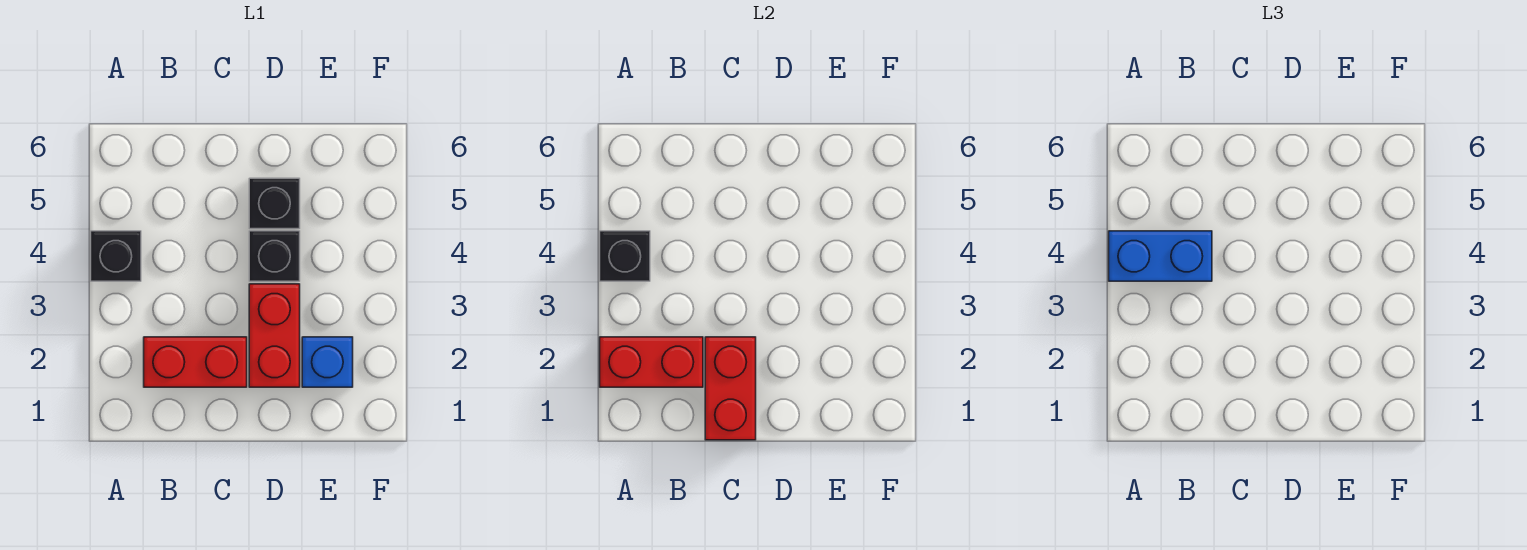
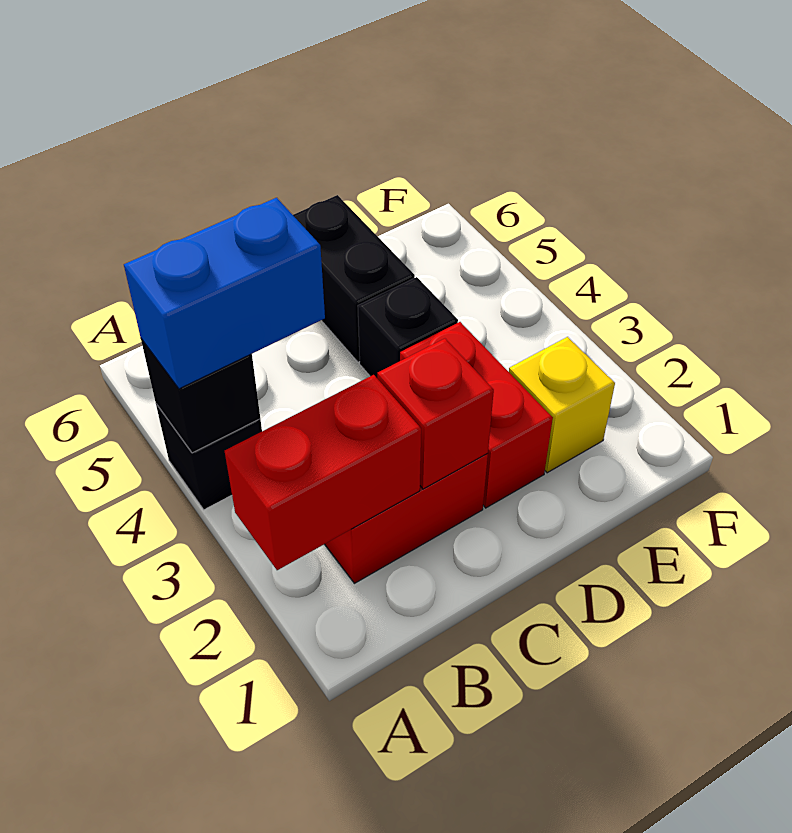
red brick C1:C2 level 2 -> red brick C2 level 2
black brick D5 level 1 -> black brick D5:D6 level 1
blue brick E2 level 1 -> yellow brick E2 level 1

